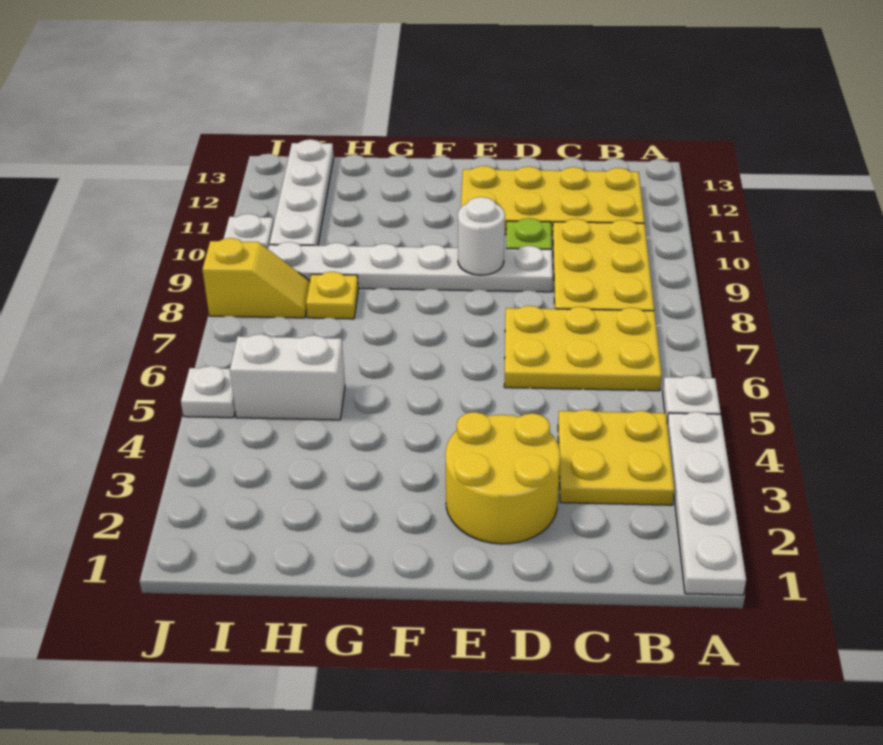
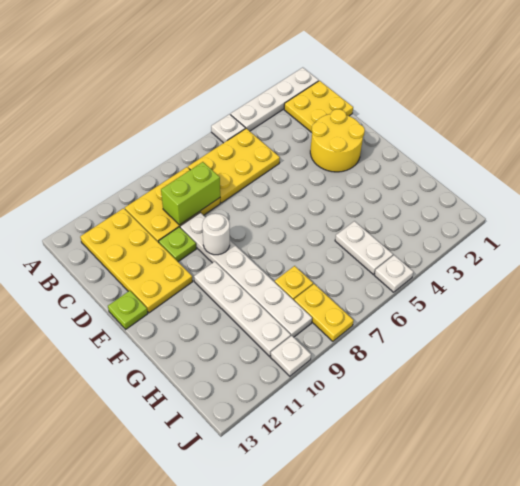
yellow plate B3:C4 level 1 -> yellow plate B1:C2 level 1
yellow plate B6:D7 level 1 -> yellow plate B5:C7 level 1
none -> lime brick C8:C9 level 2
none -> lime plate E13 level 1
white brick H5:I5 level 1 -> white plate H5:I5 level 1
yellow slope I8:J8 level 1 top J -> yellow plate I8:J8 level 1
white plate I10:I13 level 1 -> white plate F10:I10 level 1

